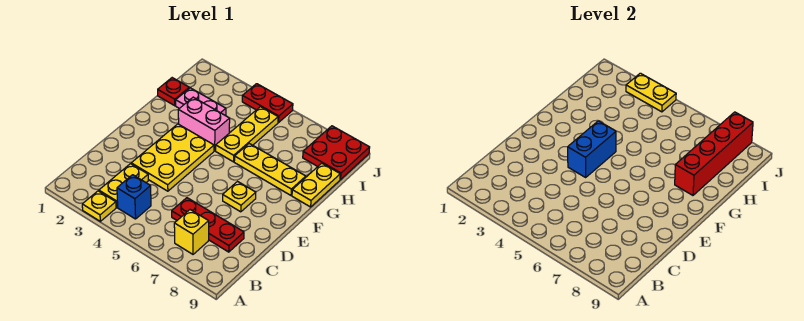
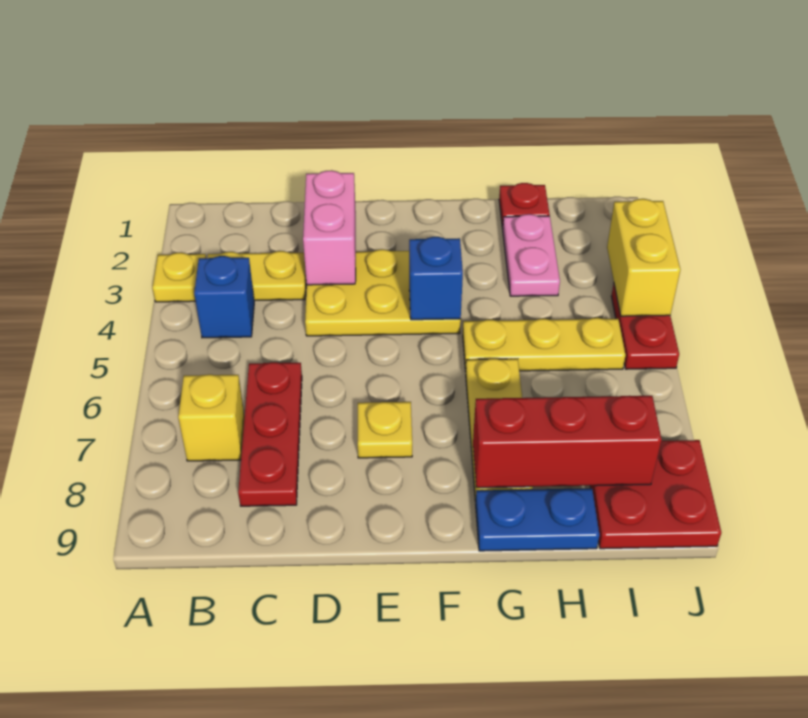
blue brick E4:F4 level 2 -> blue brick F4 level 2
pink brick G3:G4 level 1 -> pink brick D2:D3 level 2
red brick G8:J8 level 2 -> red brick G8:I8 level 2
yellow plate G9:H9 level 1 -> blue plate G9:H9 level 1
yellow plate J3:J4 level 2 -> yellow brick J3:J4 level 2

